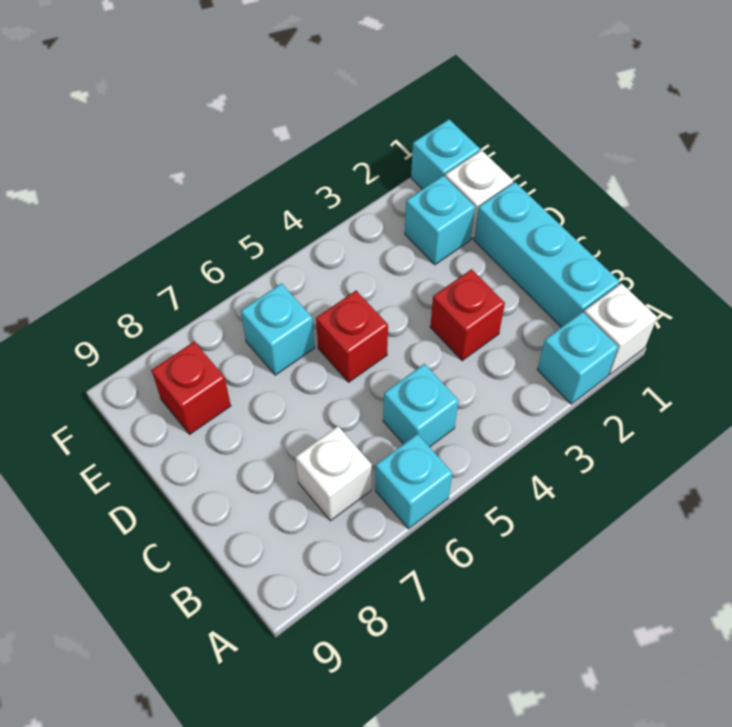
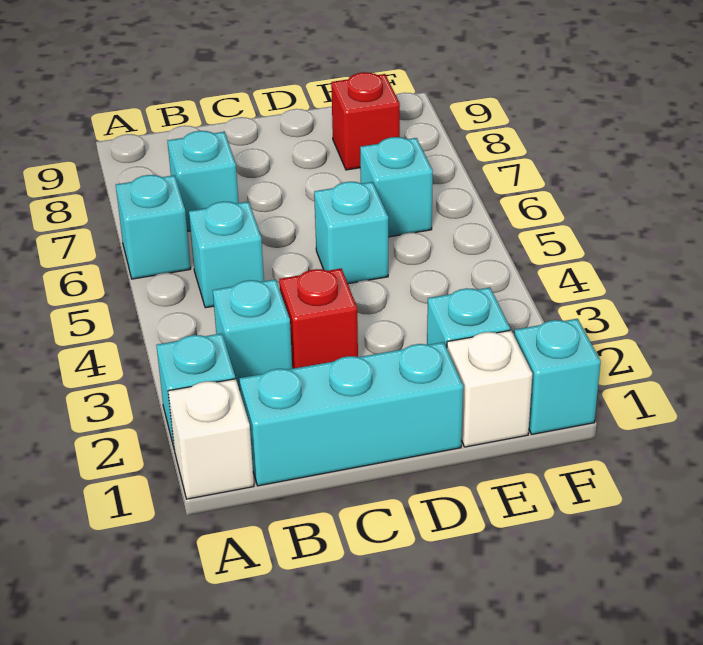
none -> cyan brick B3 level 1
white brick B7 level 1 -> cyan brick B7 level 1
red brick D5 level 1 -> cyan brick D5 level 1

